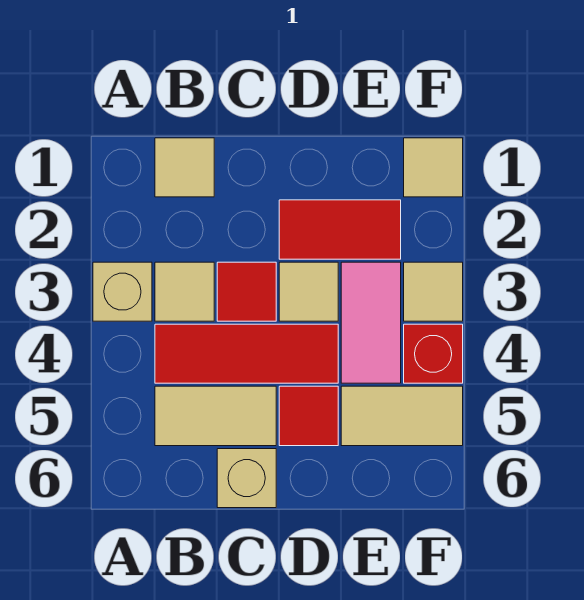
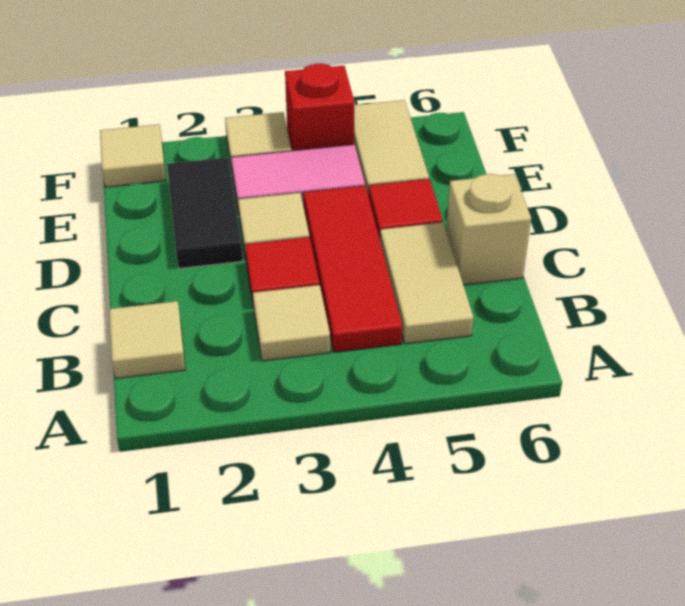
tan brick A3 level 1 -> none
red tile D2:E2 level 1 -> black tile D2:E2 level 1

